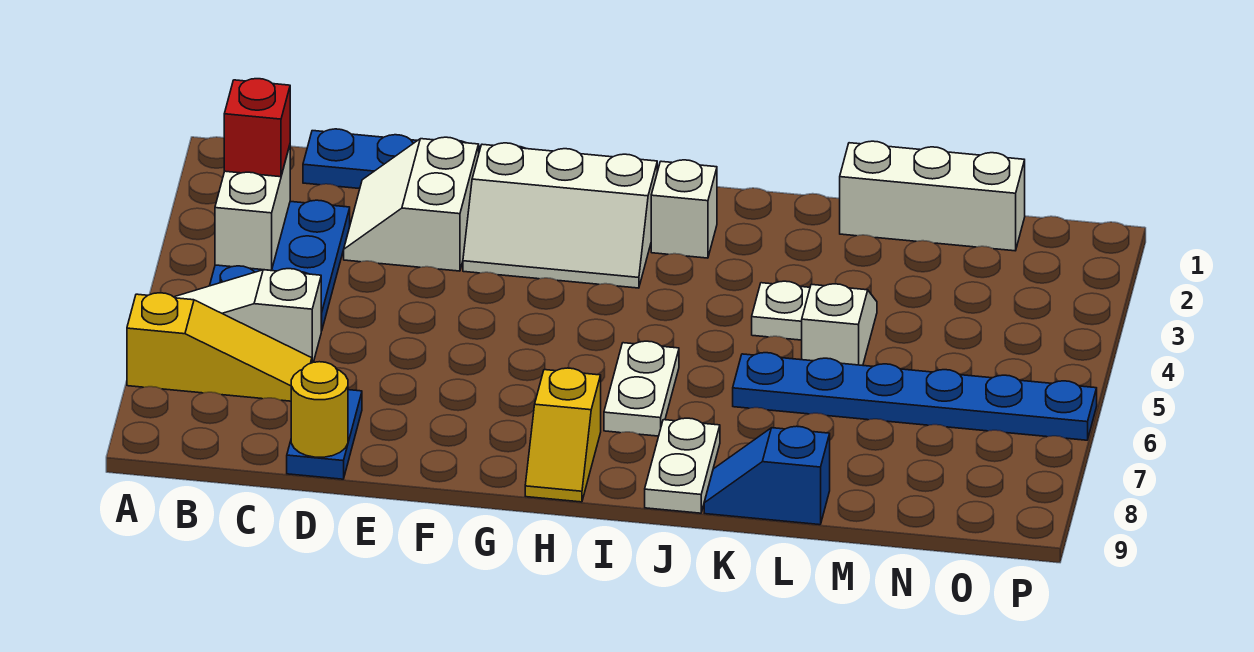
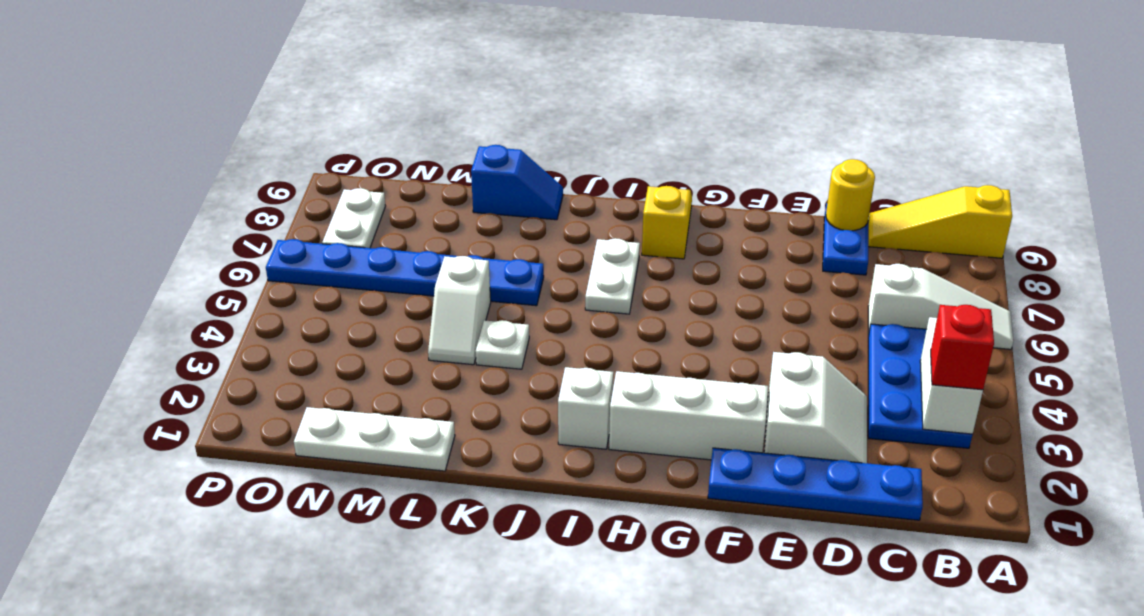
yellow slope A7:C7 level 1 top A -> yellow slope A9:C9 level 1 top A
white plate J8:J9 level 1 -> white plate O7:O8 level 1
white brick L1:N1 level 1 -> white plate L1:N1 level 1

